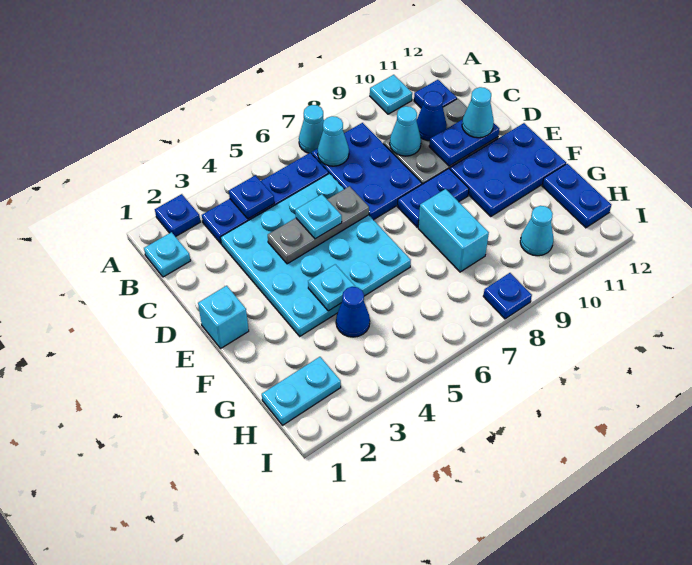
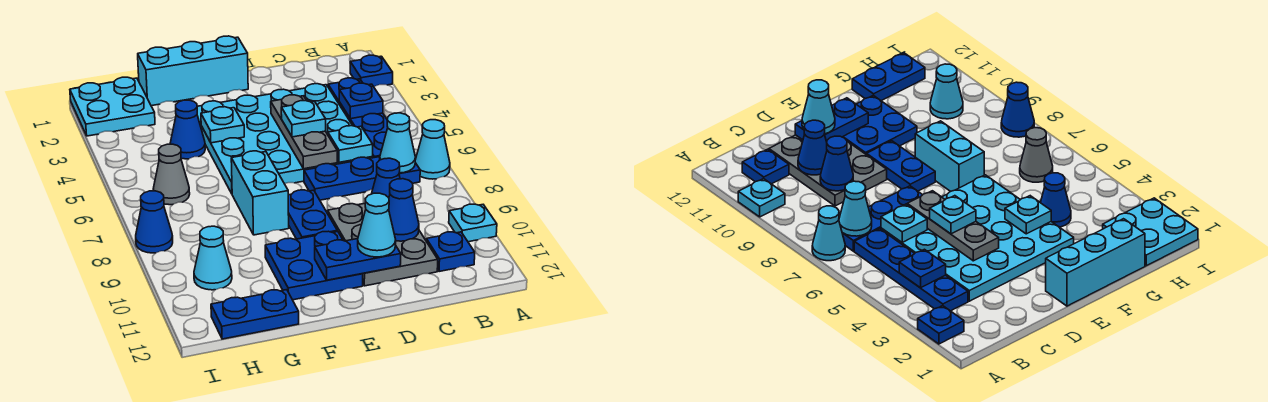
cyan plate B1 level 1 -> cyan plate C6 level 2
blue plate B7:D8 level 1 -> blue plate B7:D7 level 1
cyan cone C9 level 2 -> blue cone C9 level 2
blue plate D10:D11 level 2 -> blue plate D11:E11 level 2
cyan brick E1 level 1 -> cyan brick E1:G1 level 1
blue plate E10:F12 level 1 -> blue plate E10:F11 level 1
cyan brick F8:G8 level 1 -> cyan brick F7:F8 level 1
cyan plate H1:H2 level 1 -> cyan plate H1:I2 level 1
none -> grey cone H6 level 1
blue plate I8 level 1 -> blue cone I8 level 1

